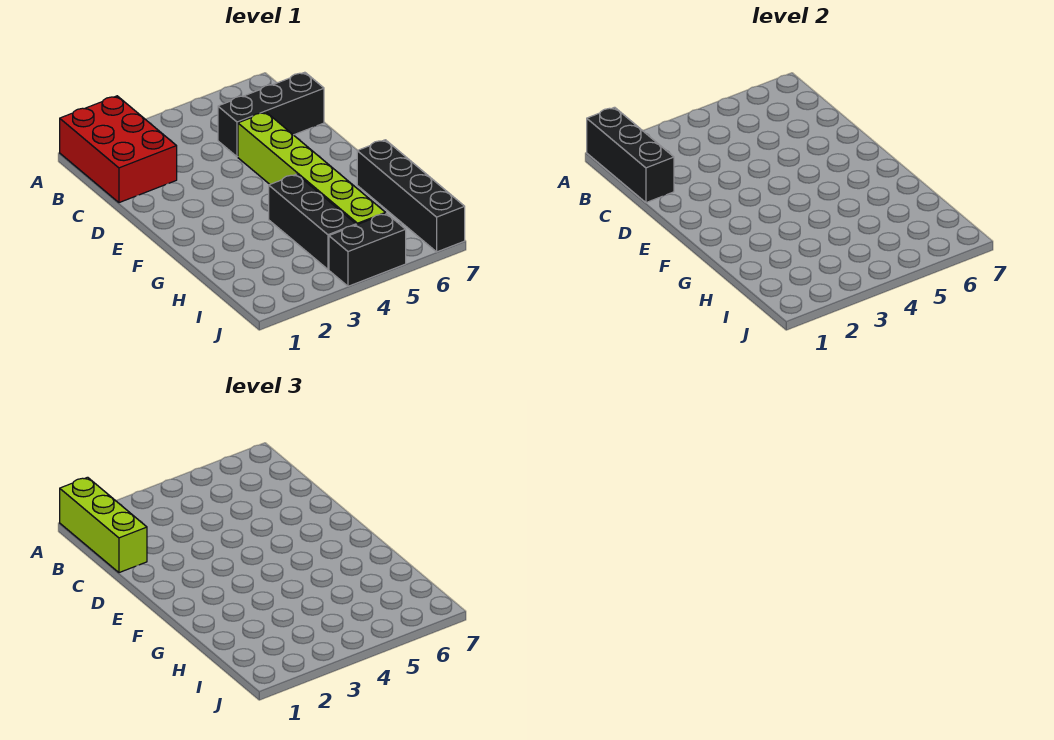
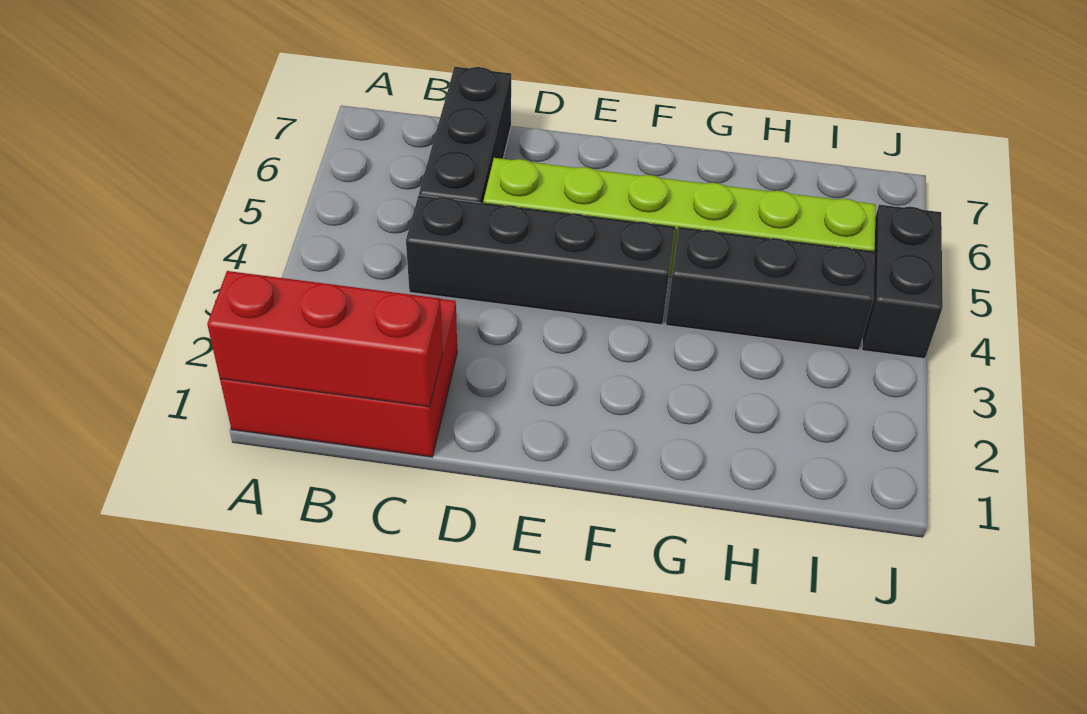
black brick A1:C1 level 2 -> red brick A1:C1 level 2
lime brick A1:C1 level 3 -> none
black brick G7:J7 level 1 -> black brick C4:F4 level 1

